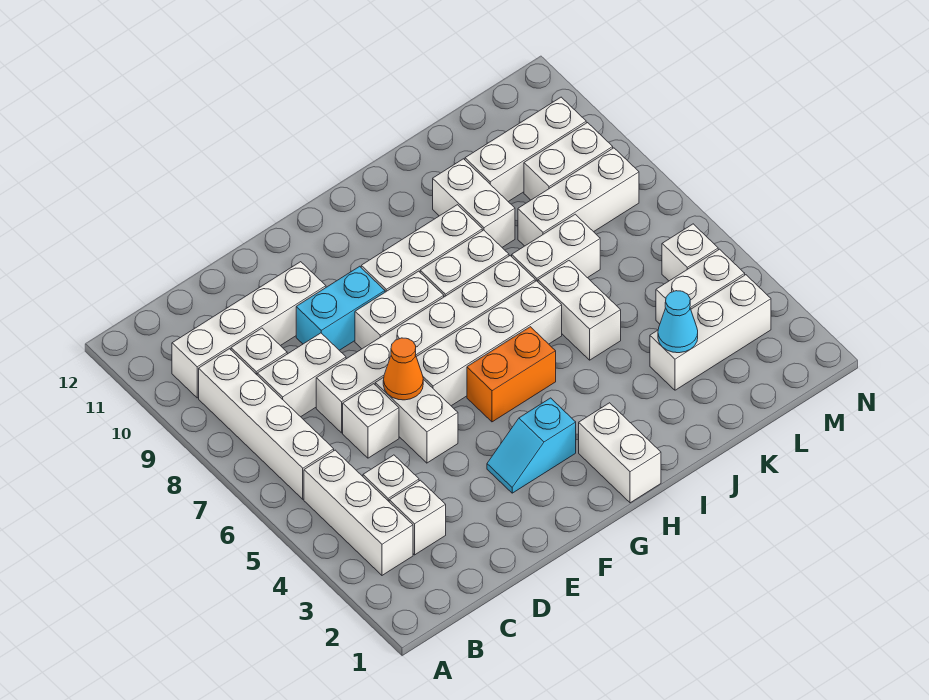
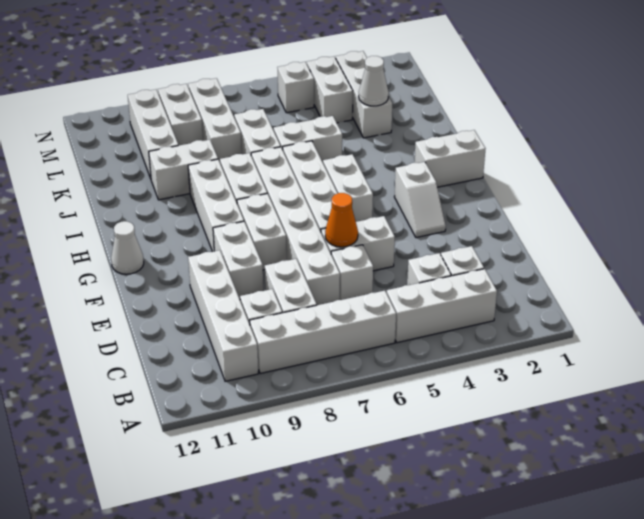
cyan brick E9:F9 level 1 -> white brick E9:F9 level 1
cyan slope F3:G3 level 1 top G -> white slope F3:G3 level 1 top G
orange brick G5:H5 level 1 -> white brick G5:H5 level 1
none -> white cone G12 level 1
cyan cone K3 level 2 -> white cone K3 level 2

